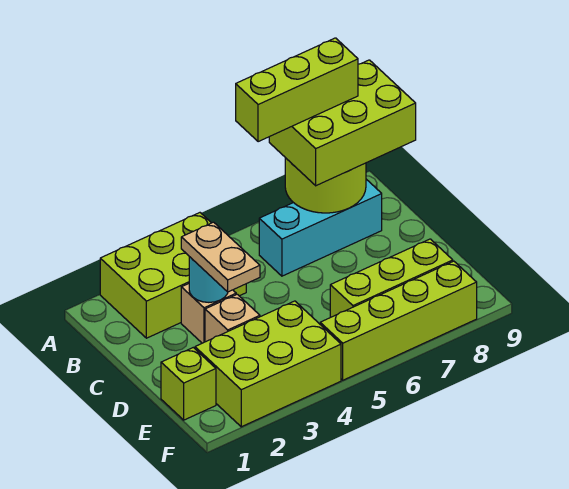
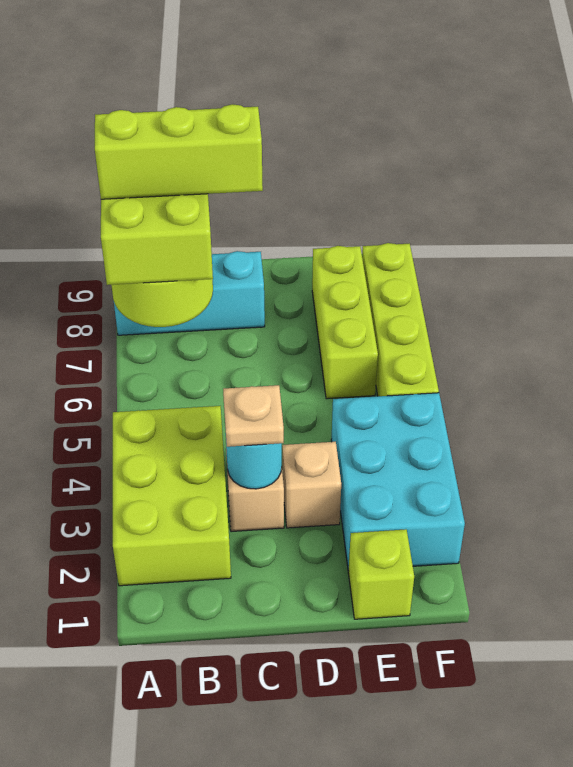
lime brick A6:A8 level 4 -> lime brick A8:C8 level 4
cyan brick B6:B8 level 1 -> cyan brick A8:C8 level 1
tan plate C3:D3 level 3 -> tan plate C3 level 3
lime brick E2:F4 level 1 -> cyan brick E2:F4 level 1

